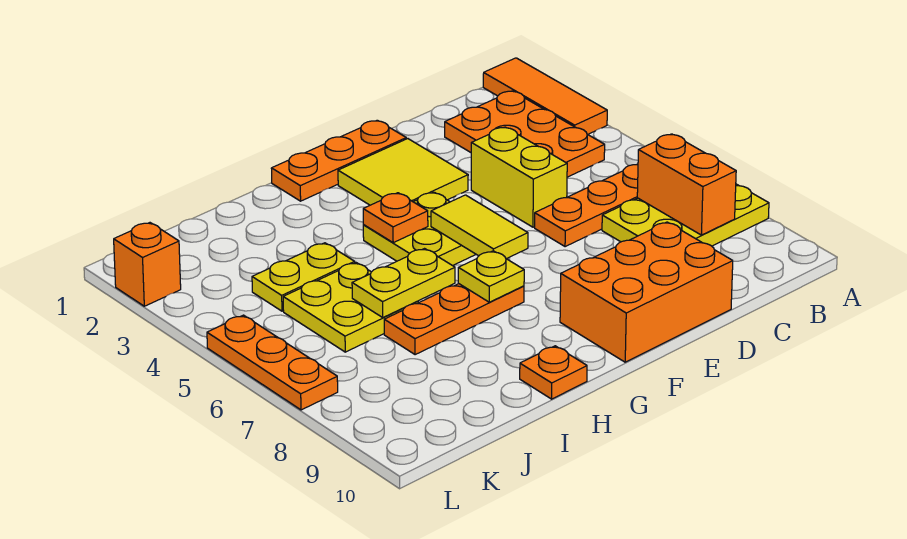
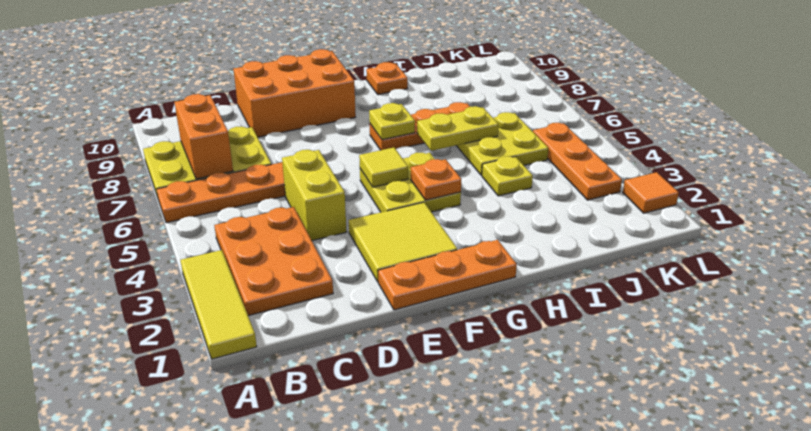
orange tile A1:A3 level 1 -> yellow tile A1:A3 level 1
yellow tile F5:F6 level 2 -> yellow tile F5 level 2
yellow plate I4:J4 level 1 -> yellow plate I4 level 1
orange brick L2 level 1 -> orange tile L2 level 1
orange plate L5:L7 level 1 -> orange plate K3:K5 level 1

